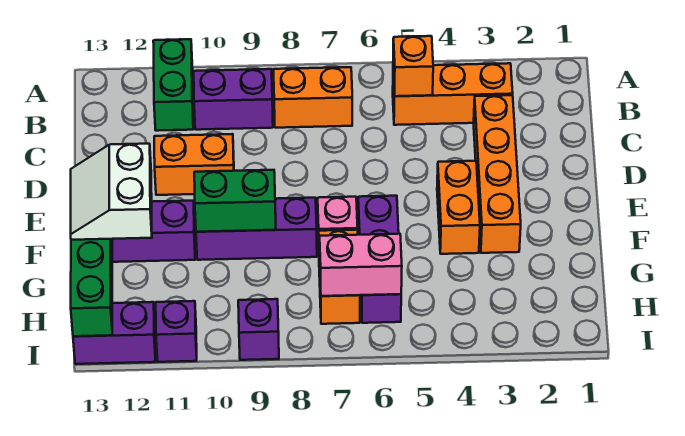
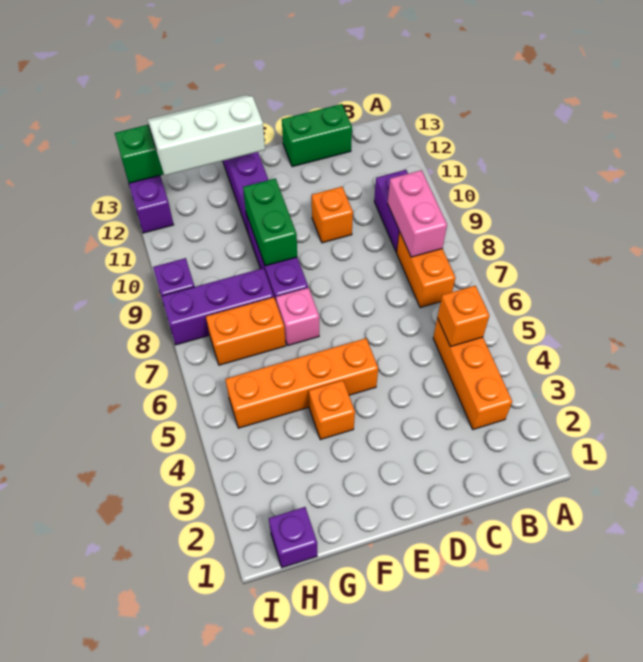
green brick A11:B11 level 1 -> green brick C13:D13 level 1
orange brick C3:F3 level 1 -> orange brick E5:H5 level 1
orange brick D10:D11 level 1 -> orange brick D10 level 1
orange brick E4:F4 level 1 -> orange brick F4 level 1
purple brick F6:H6 level 1 -> purple brick G8:I8 level 1
white slope F12:G13 level 3 top 12 -> white slope F12:H13 level 3 top 12
pink brick H6:H7 level 2 -> pink brick B8:B9 level 2
purple brick I11 level 1 -> purple brick H1 level 1

